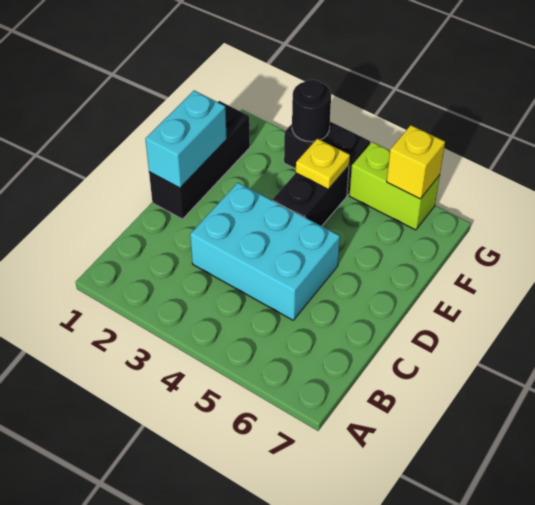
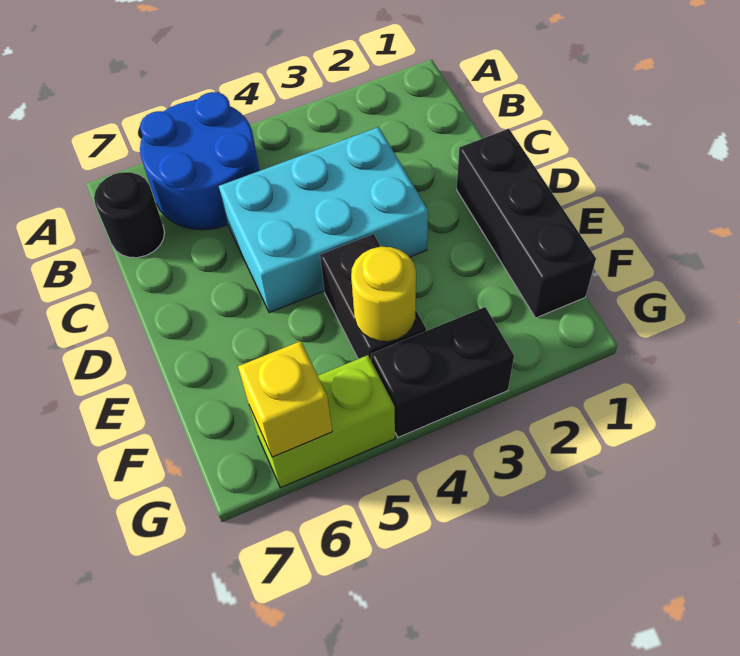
none -> blue round brick A5:B6 level 1
cyan brick D1:E1 level 2 -> none
yellow plate F4 level 2 -> yellow round brick F4 level 2
black round brick G3 level 2 -> black round brick B7 level 1

